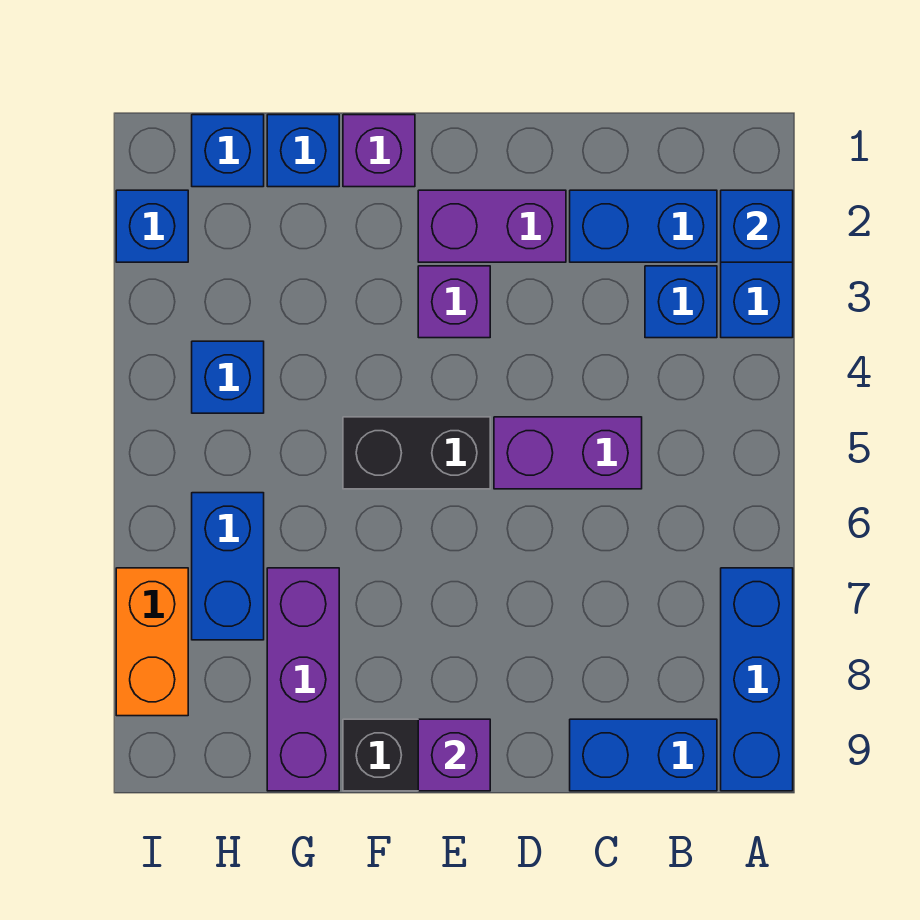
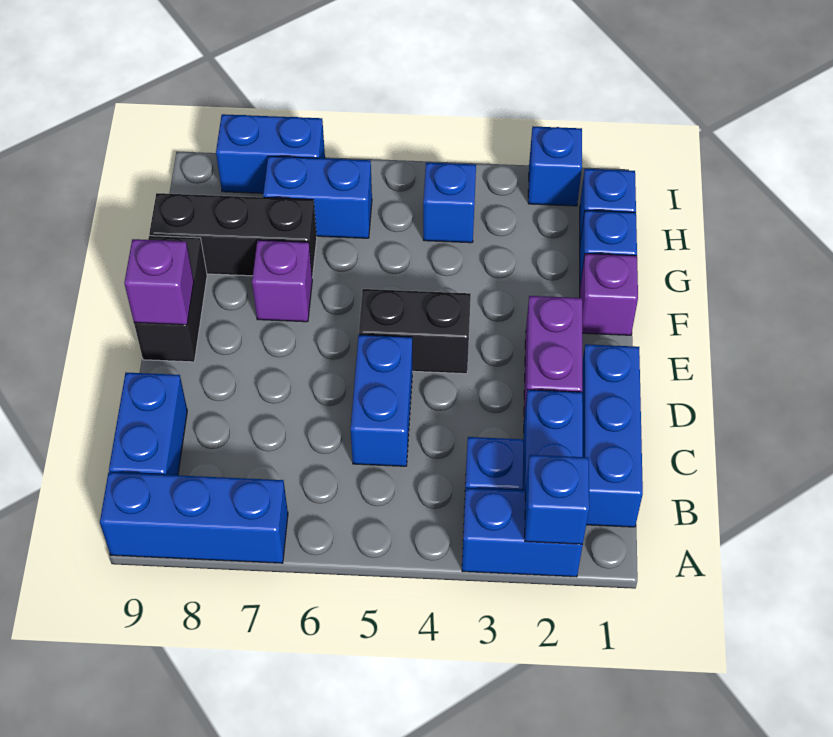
none -> blue brick B1:D1 level 1
purple brick C5:D5 level 1 -> blue brick C5:D5 level 1
purple brick E3 level 1 -> purple brick F7 level 1
black brick E5:F5 level 1 -> black brick E4:E5 level 1
purple brick G7:G9 level 1 -> black brick G7:G9 level 1
orange brick I7:I8 level 1 -> blue brick I7:I8 level 1

